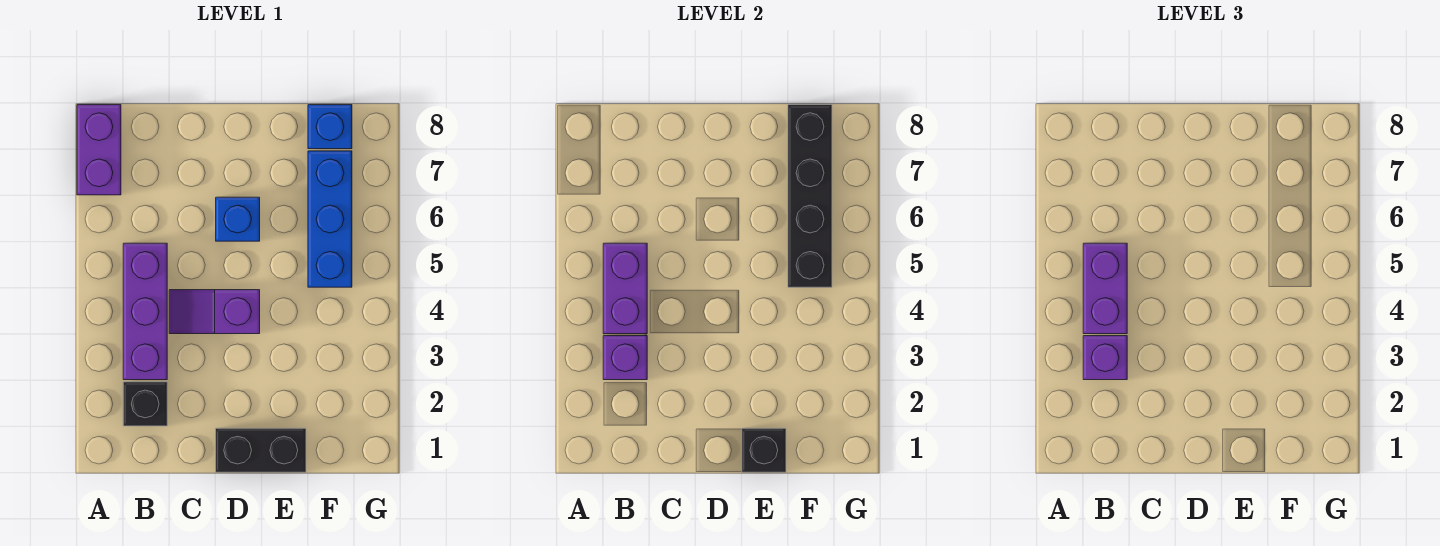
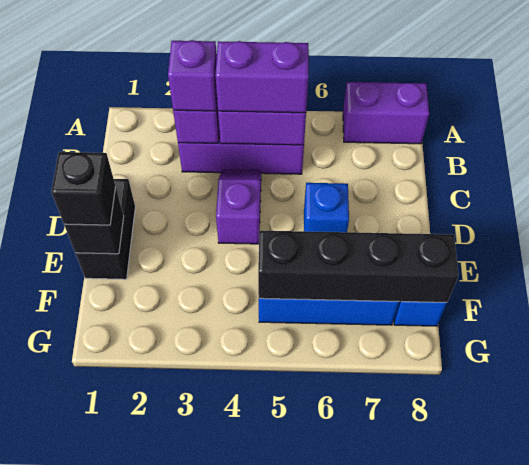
black brick B2 level 1 -> black brick E1 level 3

